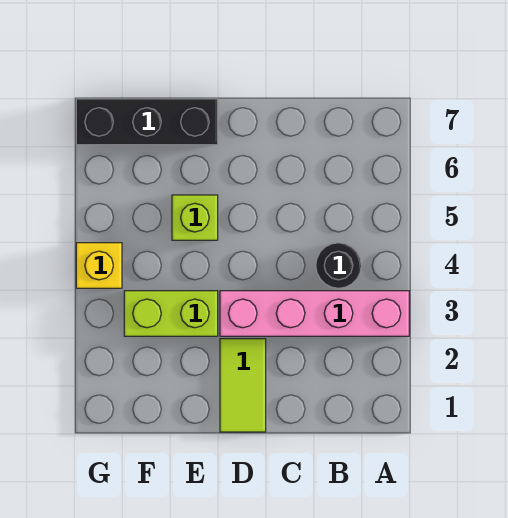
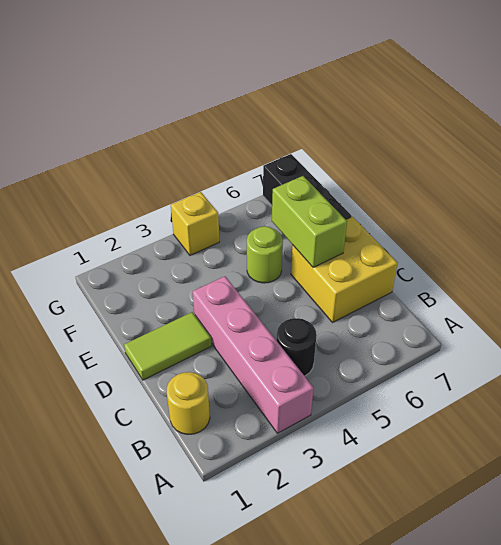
none -> yellow round brick B1 level 1
none -> yellow brick C6:D7 level 1
lime brick E3:F3 level 1 -> lime brick D6:E6 level 2
lime brick E5 level 1 -> lime round brick E5 level 1

